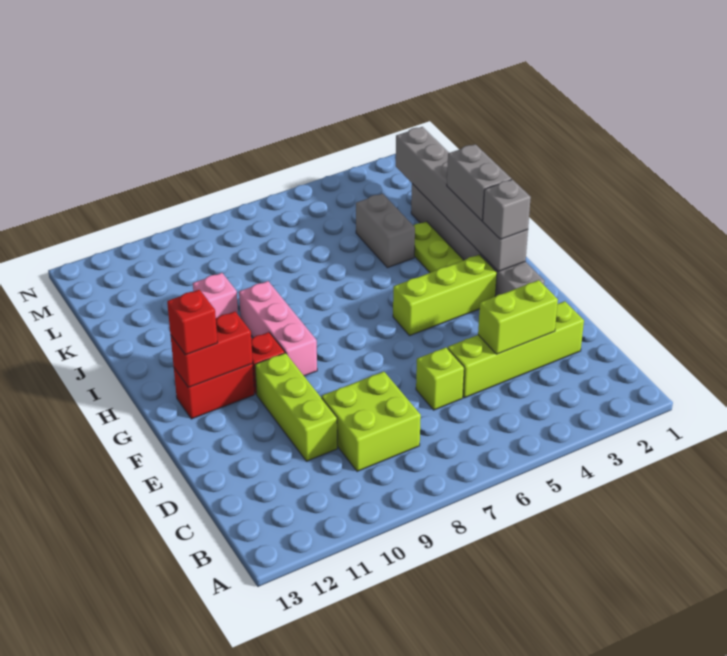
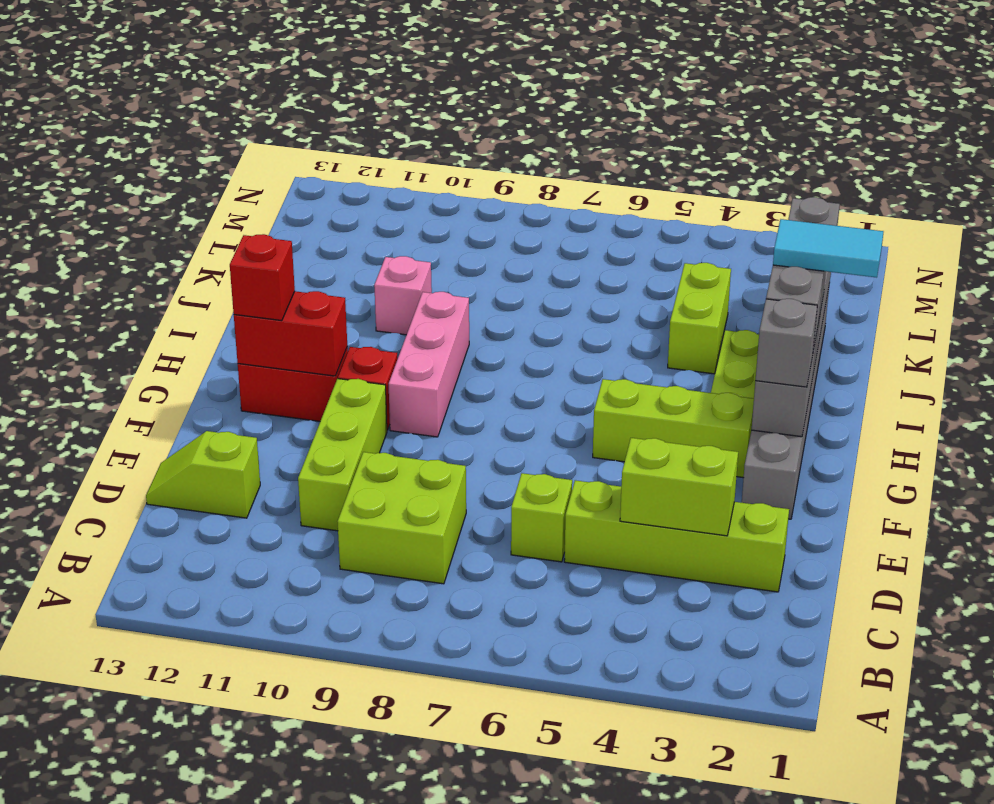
none -> lime slope D12:D13 level 1 top 12
none -> cyan tile I1:I2 level 4
grey brick J4:K4 level 1 -> lime brick J4:K4 level 1

